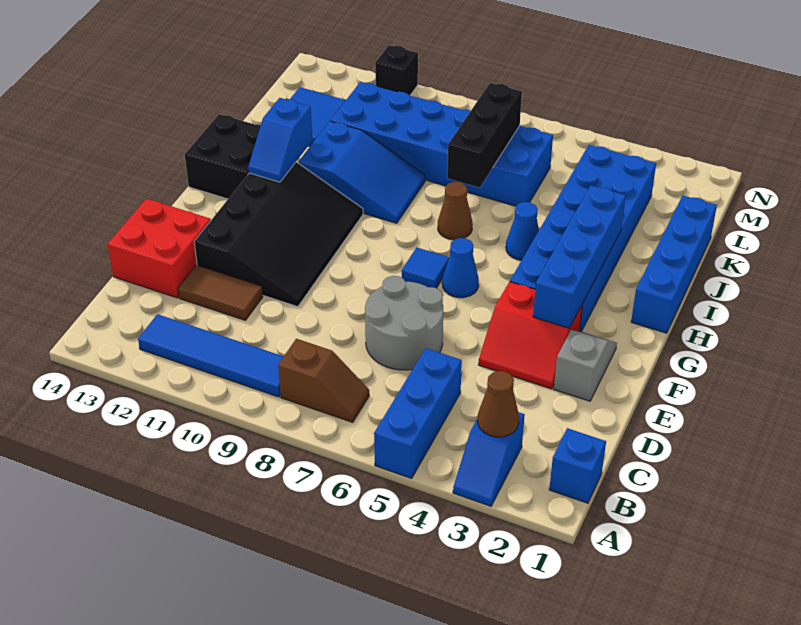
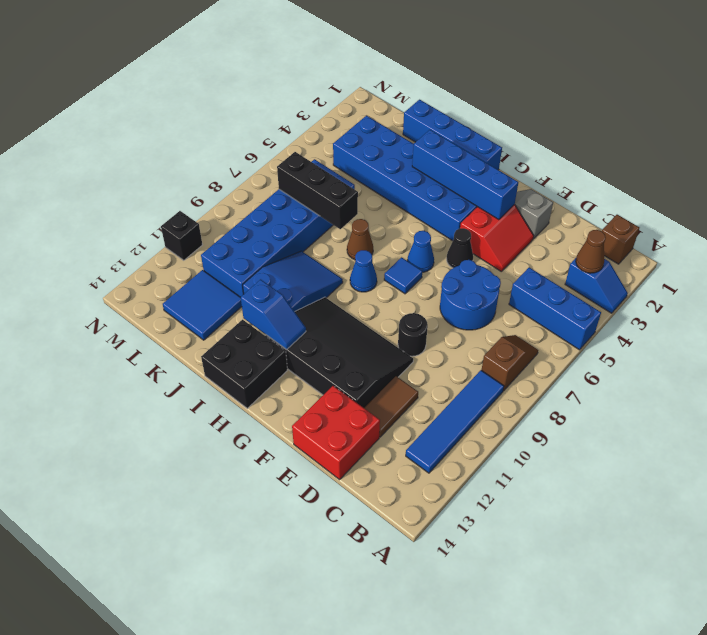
blue brick B1 level 1 -> brown brick B1 level 1
grey round brick D6:E7 level 1 -> blue round brick D6:E7 level 1
none -> black round brick E9 level 1
none -> black cone F5 level 1
blue cone I5 level 1 -> blue cone H8 level 1

